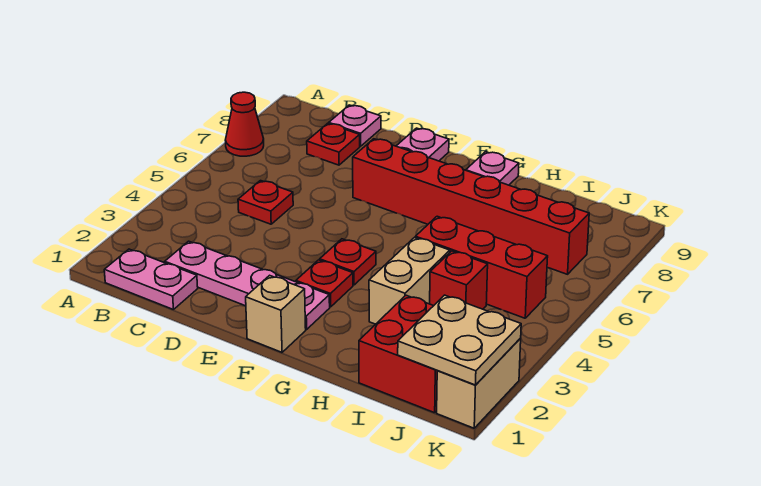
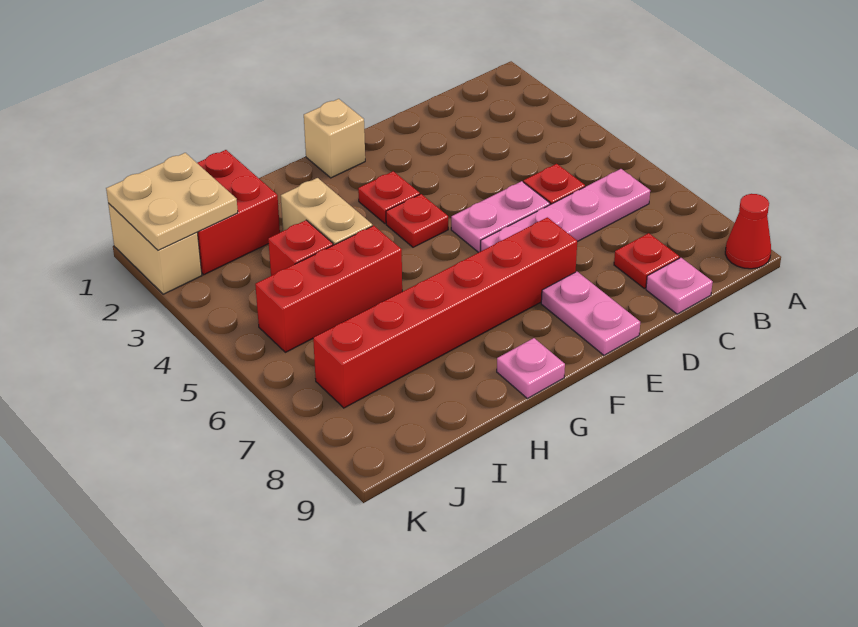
red cone A7 level 1 -> red cone A9 level 1
pink plate B1:C1 level 1 -> pink plate D5:E5 level 1
pink plate C2:F2 level 1 -> pink plate B6:E6 level 1

